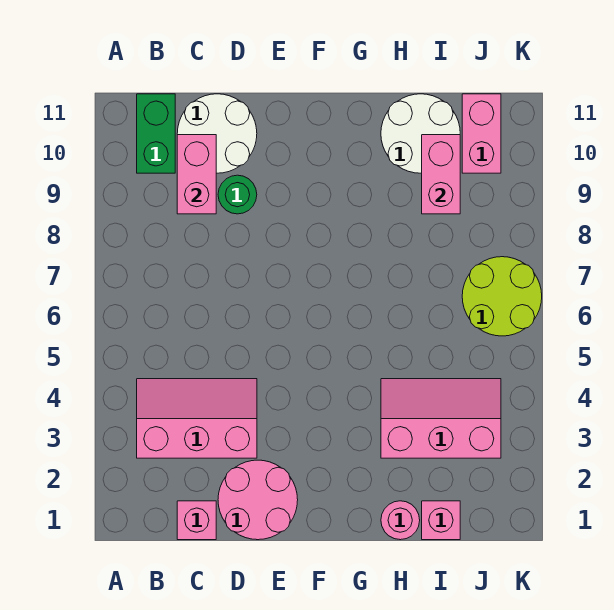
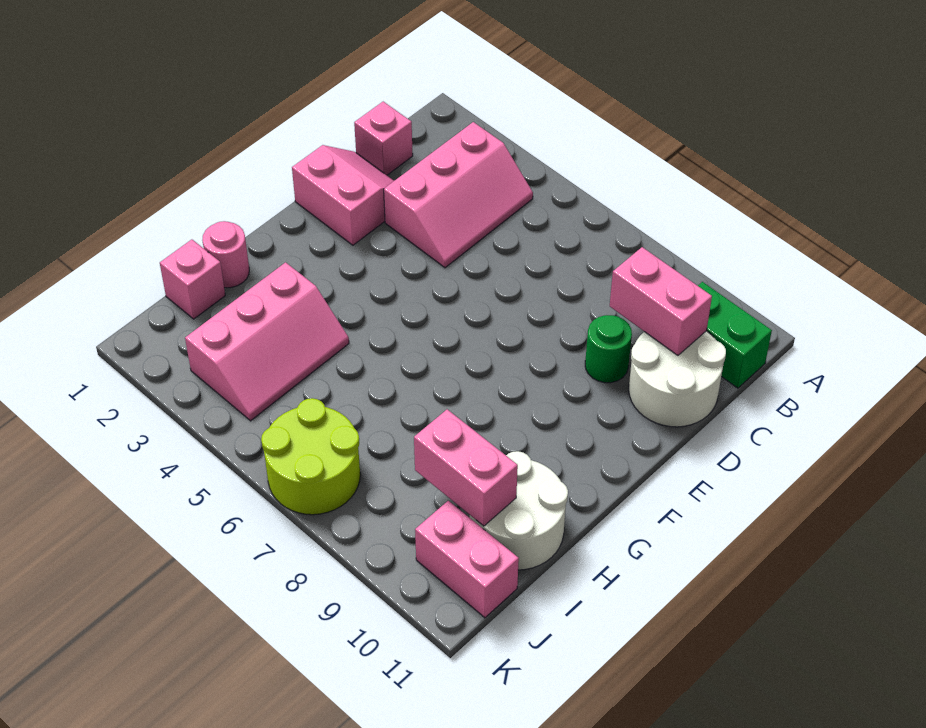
pink round brick D1:E2 level 1 -> pink slope D1:E2 level 1 top E

